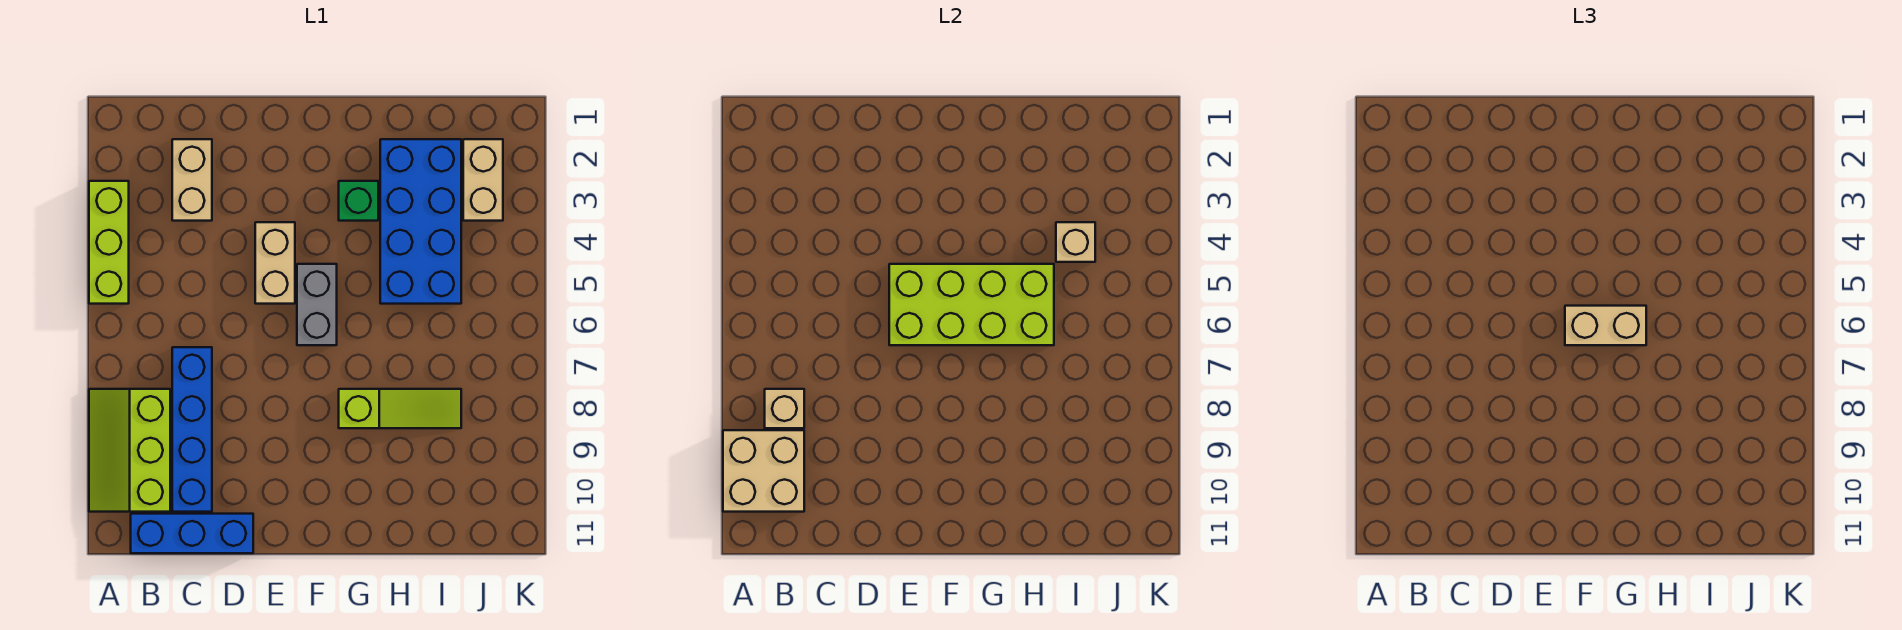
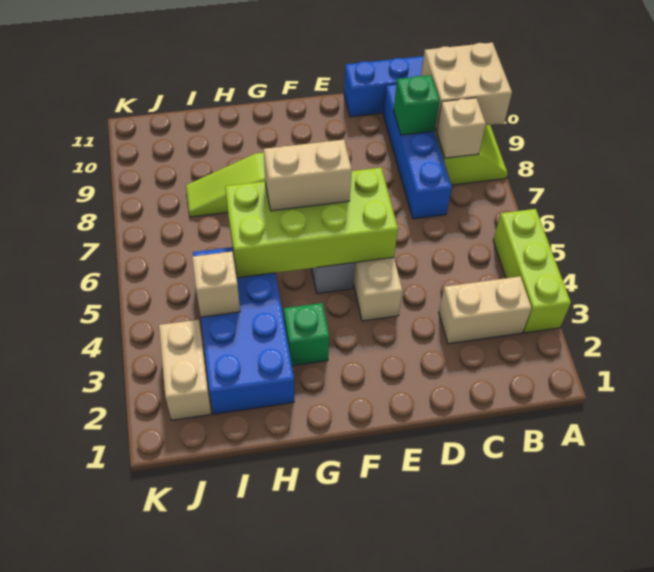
tan brick C2:C3 level 1 -> tan brick B3:C3 level 1
none -> green brick C9 level 2

